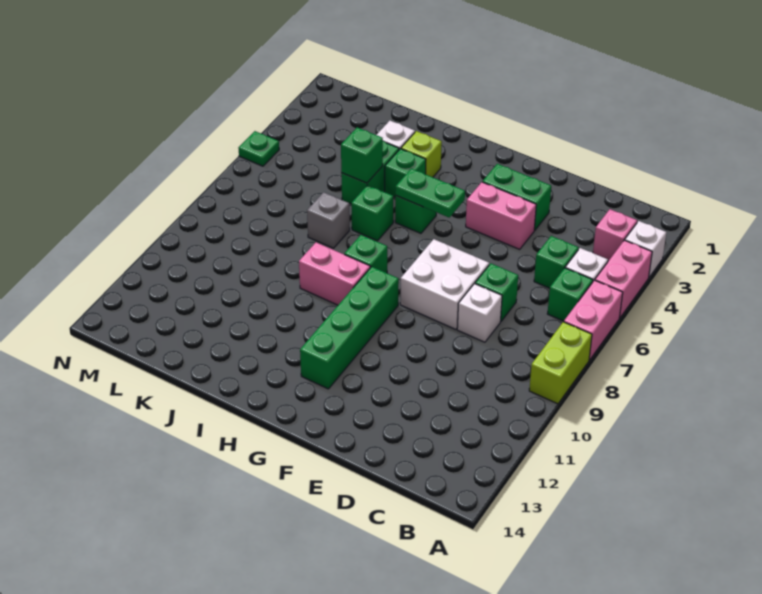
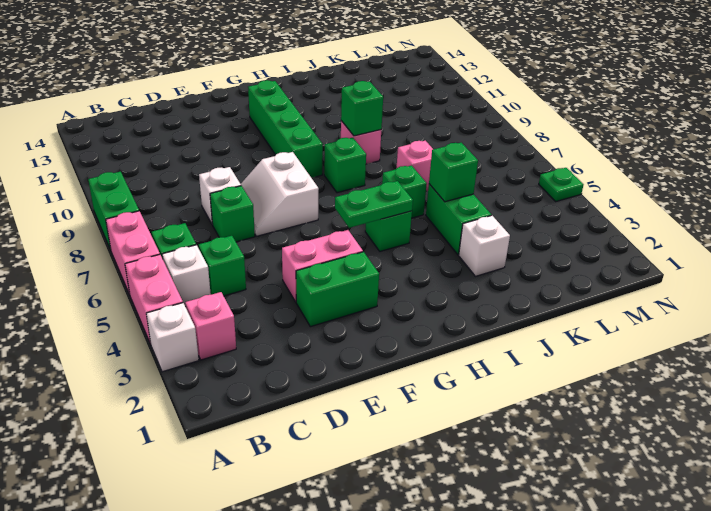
lime brick A8:A9 level 1 -> green brick A8:A9 level 1
white brick E7:F8 level 1 -> white slope E7:F8 level 1 top F
pink brick H9:I9 level 1 -> pink brick I9 level 1
lime brick I3 level 1 -> none
green brick I4 level 1 -> green brick I9 level 2
grey brick J7 level 1 -> pink brick J7 level 1

